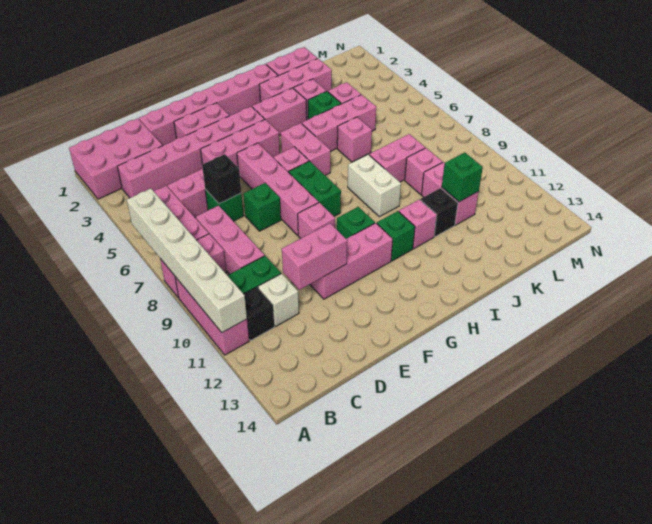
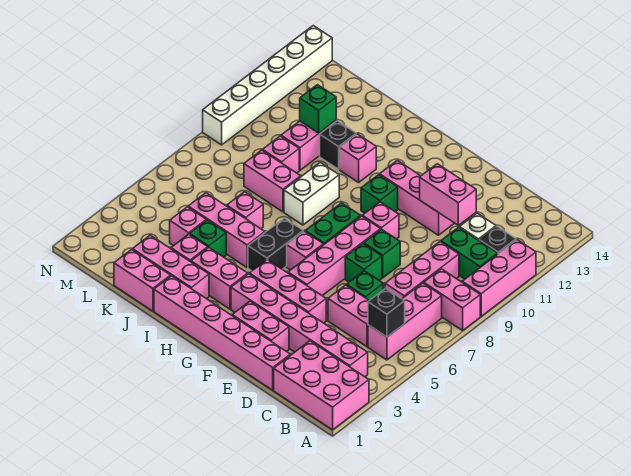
white brick A6:A11 level 2 -> white brick N9:N14 level 1
black brick D6 level 2 -> black brick B5 level 2
pink brick H5:H6 level 1 -> black brick H5:H6 level 1
green brick H11 level 1 -> green brick E8 level 1

